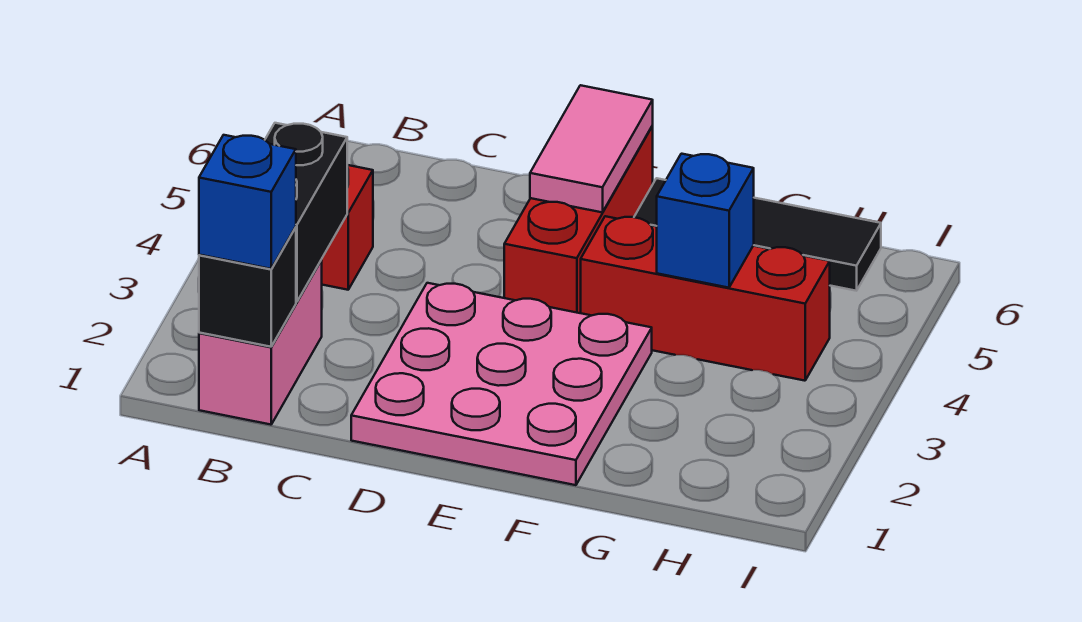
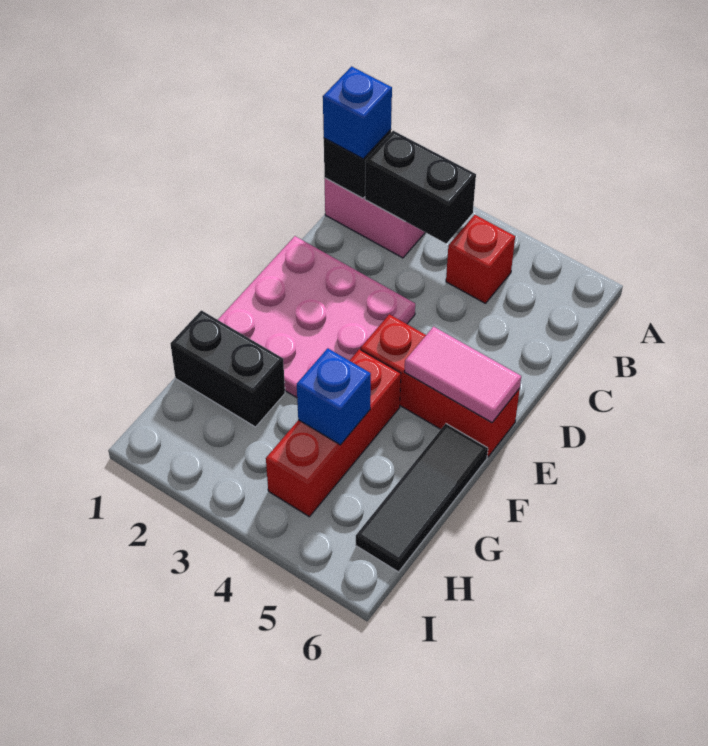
none -> black brick G1:G2 level 1

